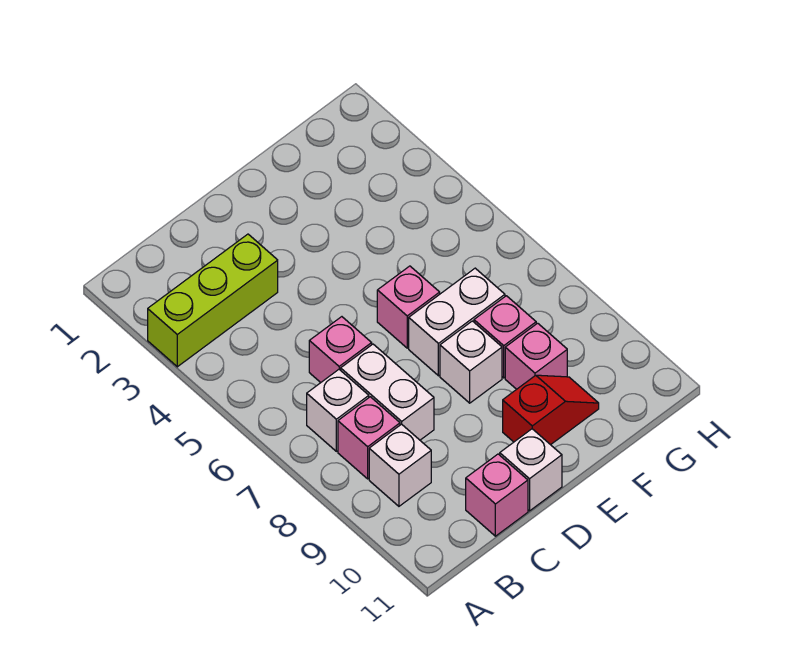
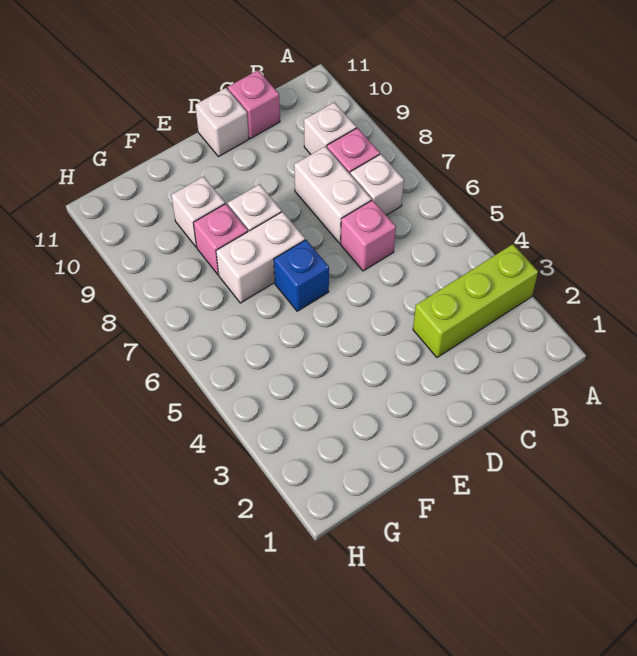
pink brick E6 level 1 -> blue brick E6 level 1
red slope E10:F10 level 1 top E -> none
pink brick F9 level 1 -> white brick F9 level 1

